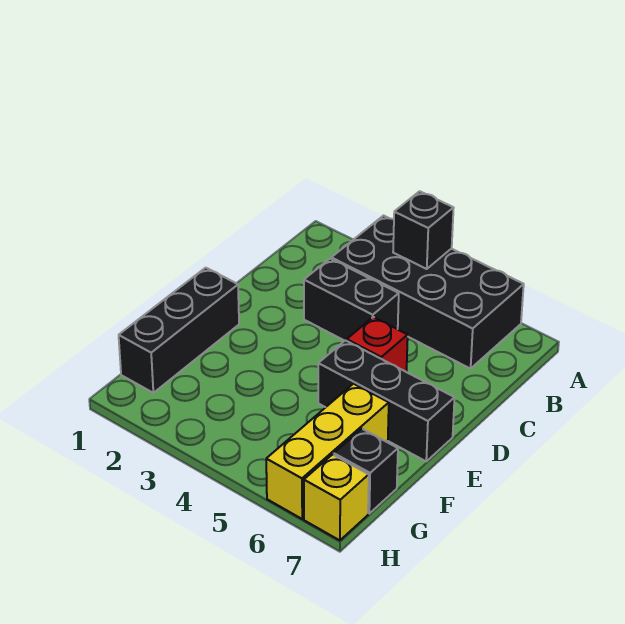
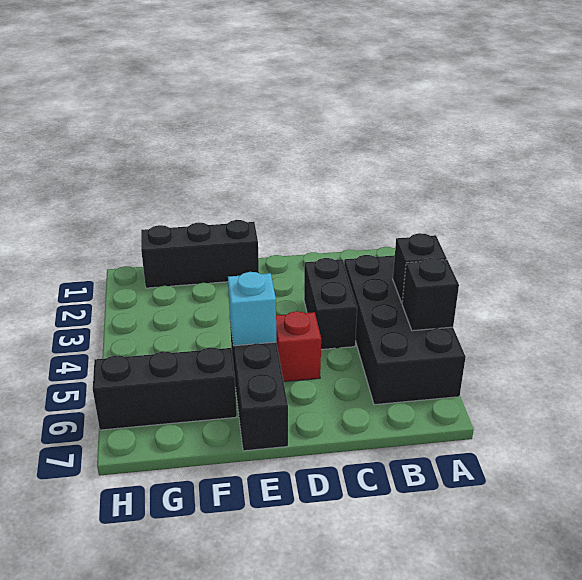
none -> cyan brick E5 level 2
yellow brick F6:H6 level 1 -> black brick F6:H6 level 1
black brick G7 level 1 -> black brick A5 level 2
yellow brick H7 level 1 -> none

